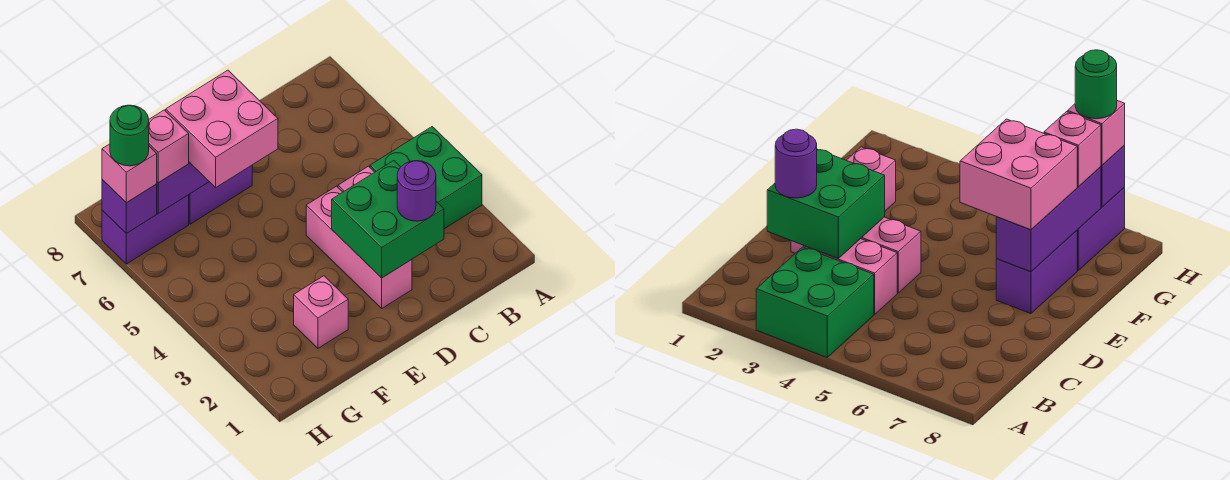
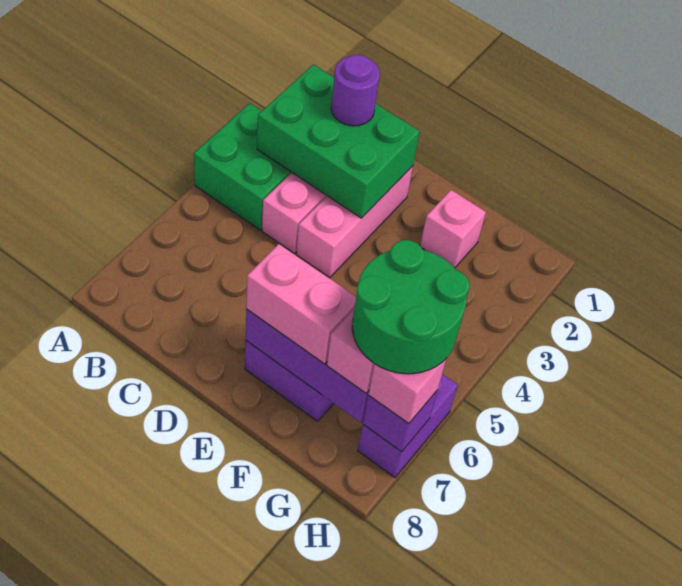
green brick C2:D3 level 2 -> green brick B2:D3 level 2
pink brick E6:F7 level 3 -> pink brick E7:F7 level 3
purple brick G7:H7 level 1 -> purple brick H6:H7 level 1
green round brick H7 level 4 -> green round brick G6:H7 level 4

